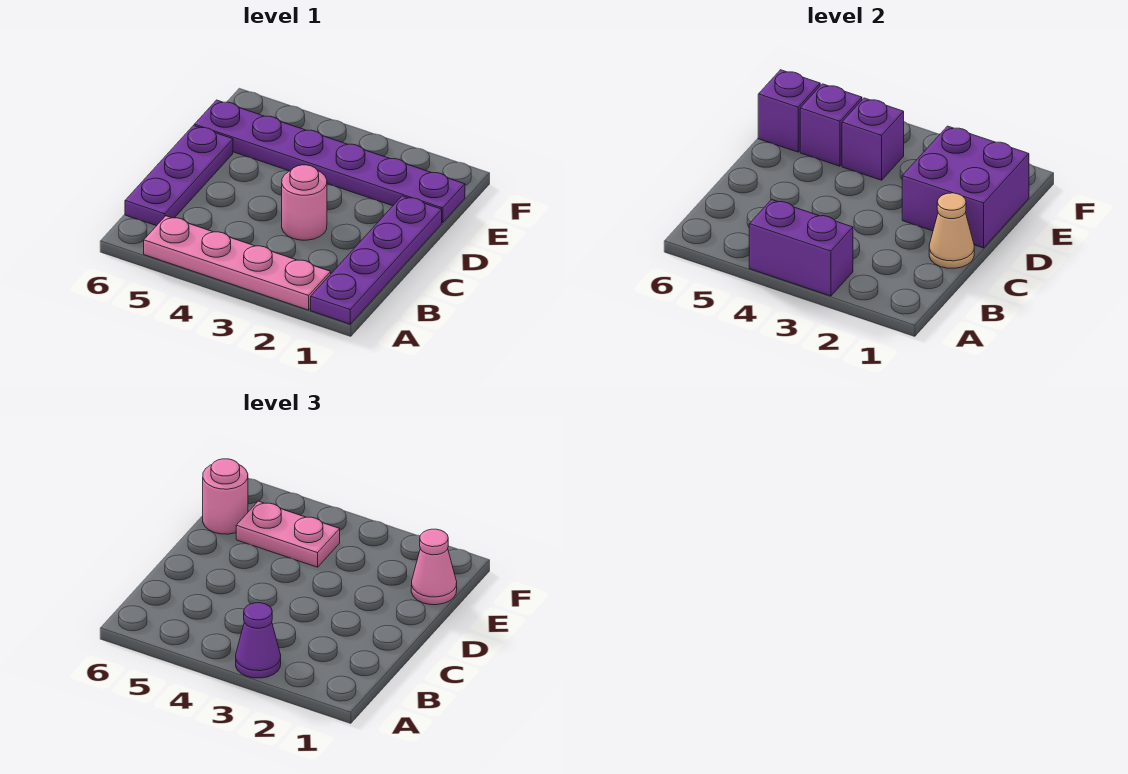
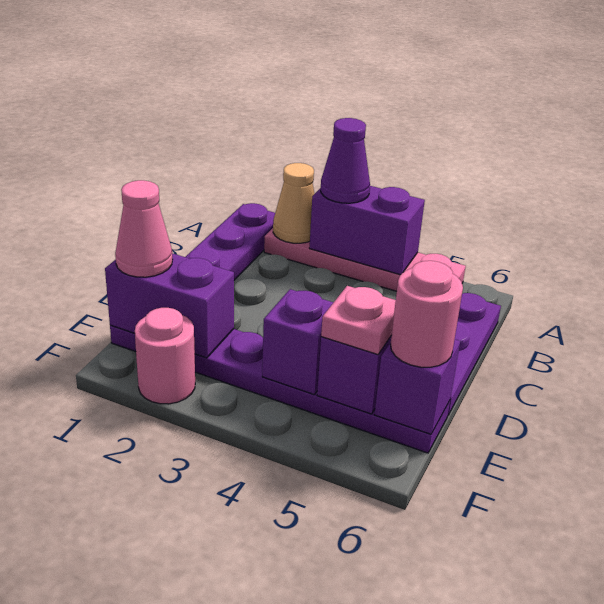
tan cone C1 level 2 -> tan cone A2 level 2
pink round brick C3 level 1 -> pink round brick F2 level 1
purple brick D1:E2 level 2 -> purple brick E1:E2 level 2
pink plate E4:E5 level 3 -> pink plate E5 level 3

